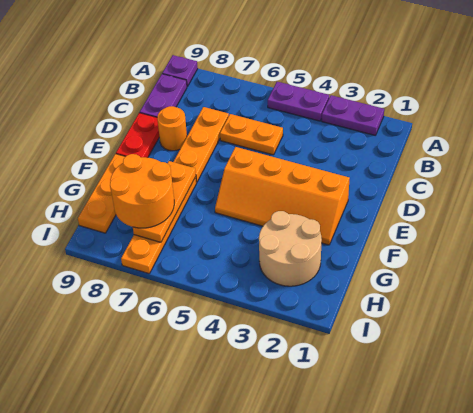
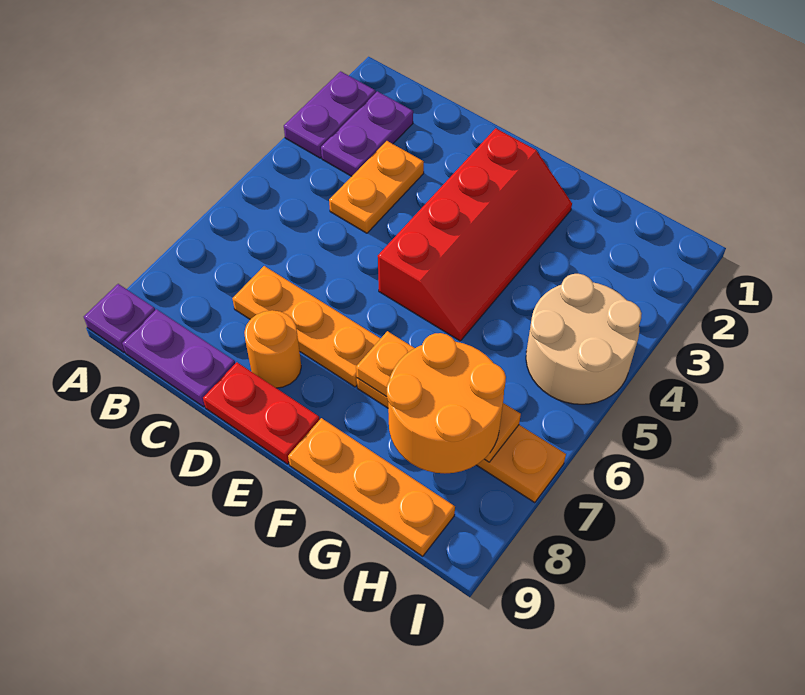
purple plate A4:A5 level 1 -> purple plate B2:B3 level 1
orange plate C5:C6 level 1 -> orange plate C3:C4 level 1
orange slope E2:F5 level 1 top E -> red slope E2:F5 level 1 top E
tan round brick G2:H3 level 1 -> tan round brick H4:I5 level 1

